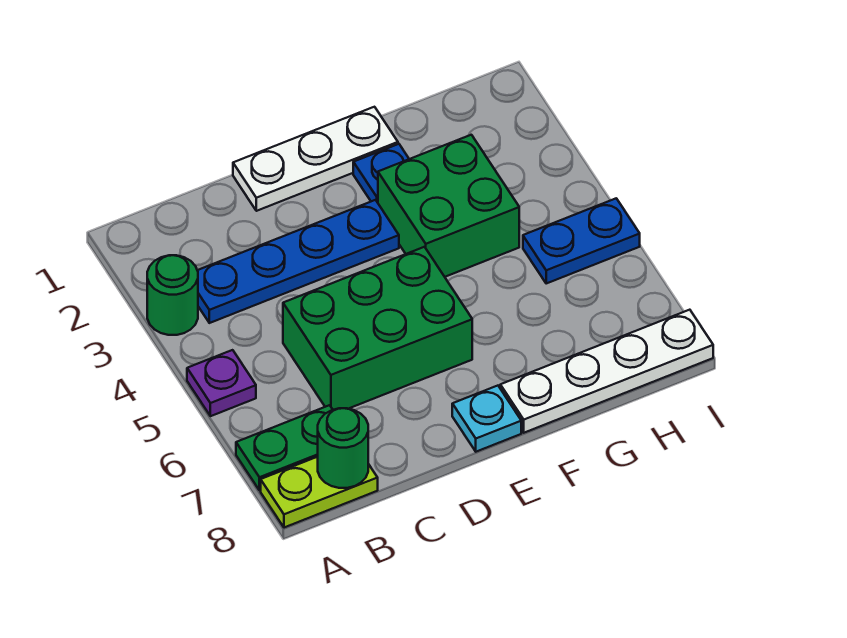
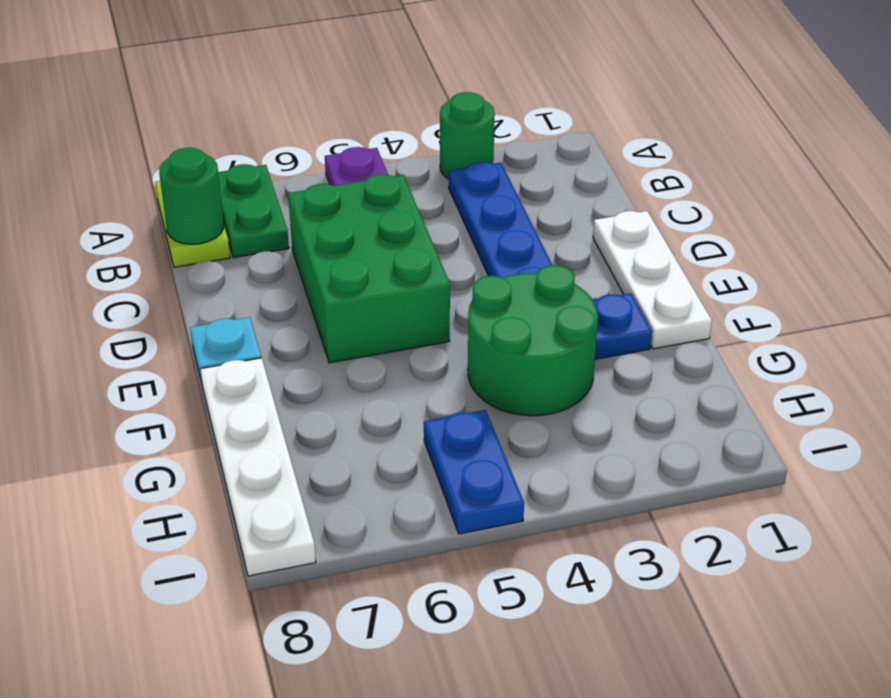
green brick F3:G4 level 1 -> green round brick F3:G4 level 1

